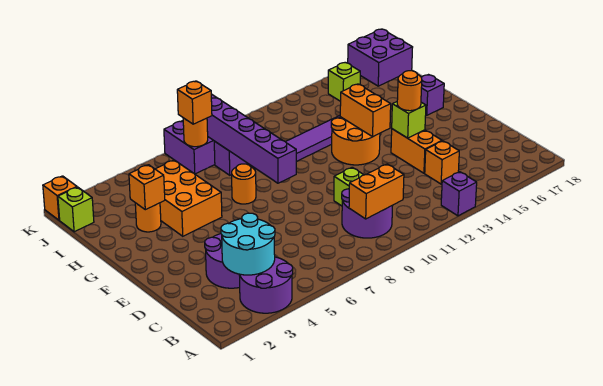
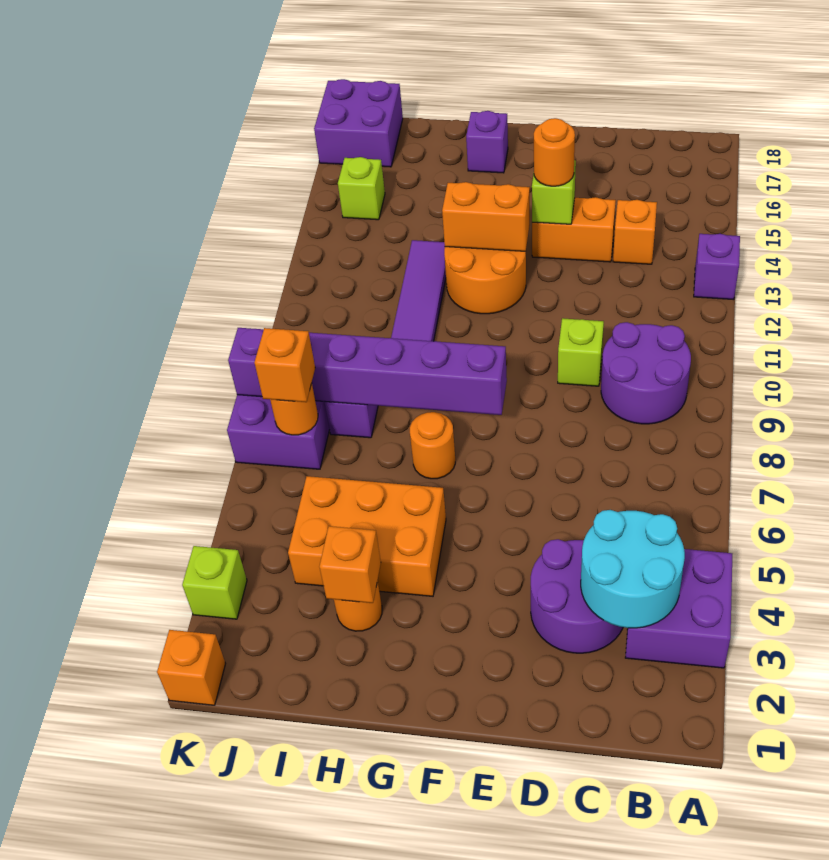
purple round brick A3:B4 level 1 -> purple brick A3:B4 level 1
orange brick B9:B10 level 2 -> none
lime brick J1 level 1 -> lime brick K3 level 1

